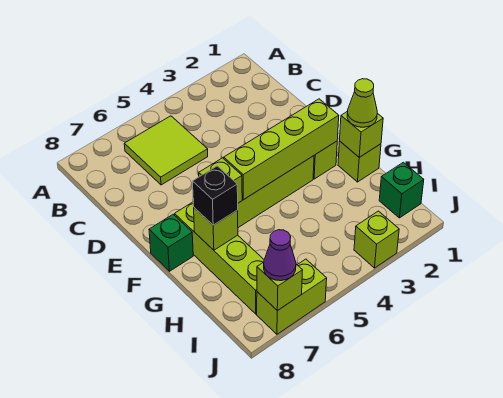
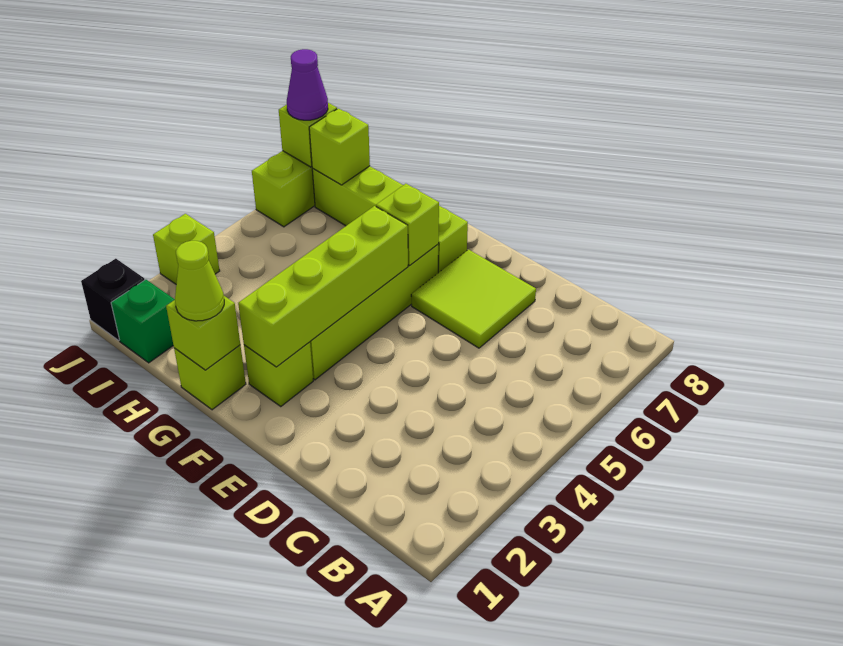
lime tile B5:C6 level 1 -> lime tile D6:E7 level 1
green brick F8 level 1 -> none
lime brick G7 level 2 -> lime brick I7 level 2
black brick G7 level 3 -> black brick J1 level 1

